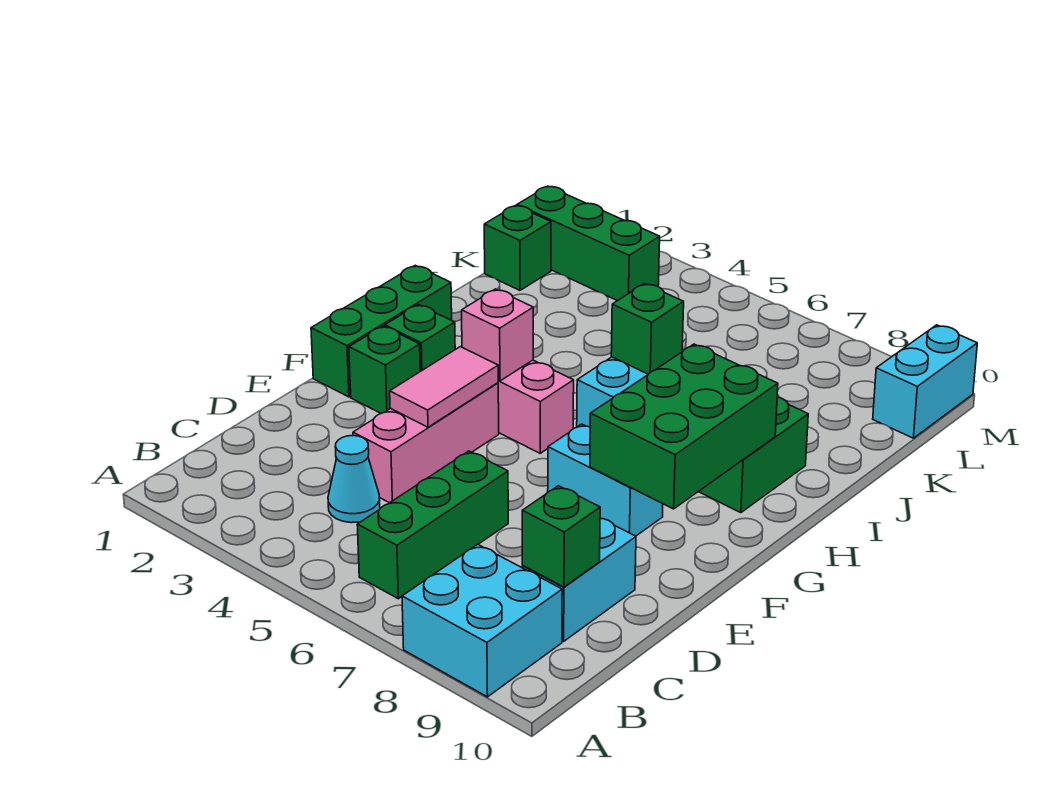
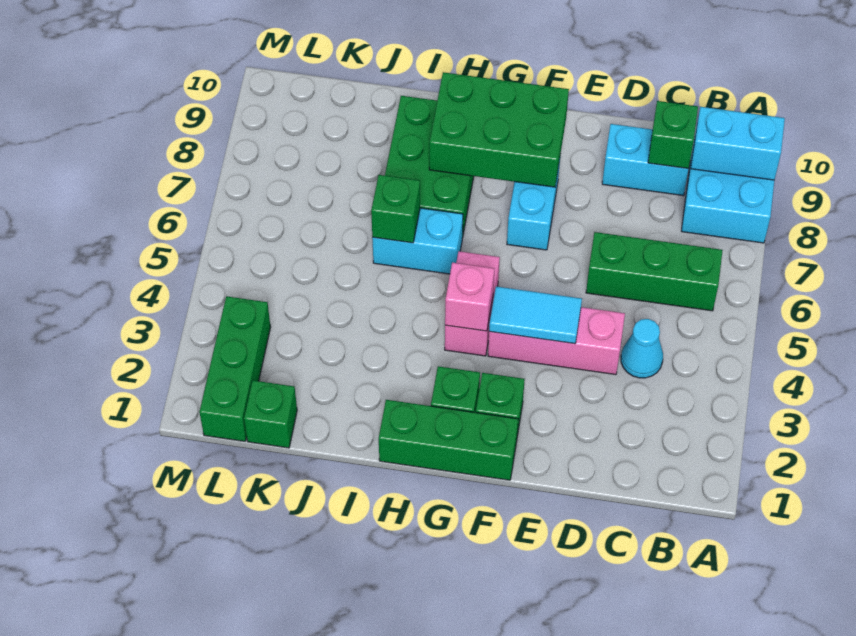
pink tile E4:F4 level 2 -> cyan tile E4:F4 level 2
cyan brick L10:M10 level 1 -> cyan brick A9:B9 level 2

